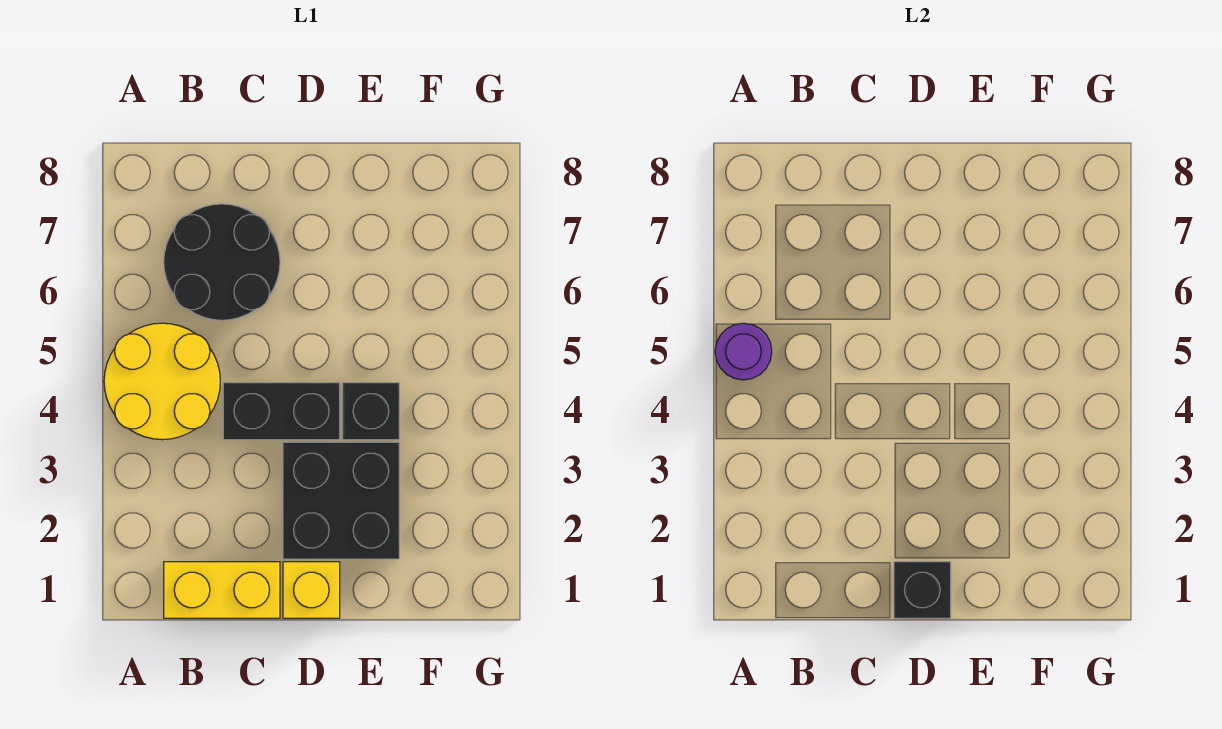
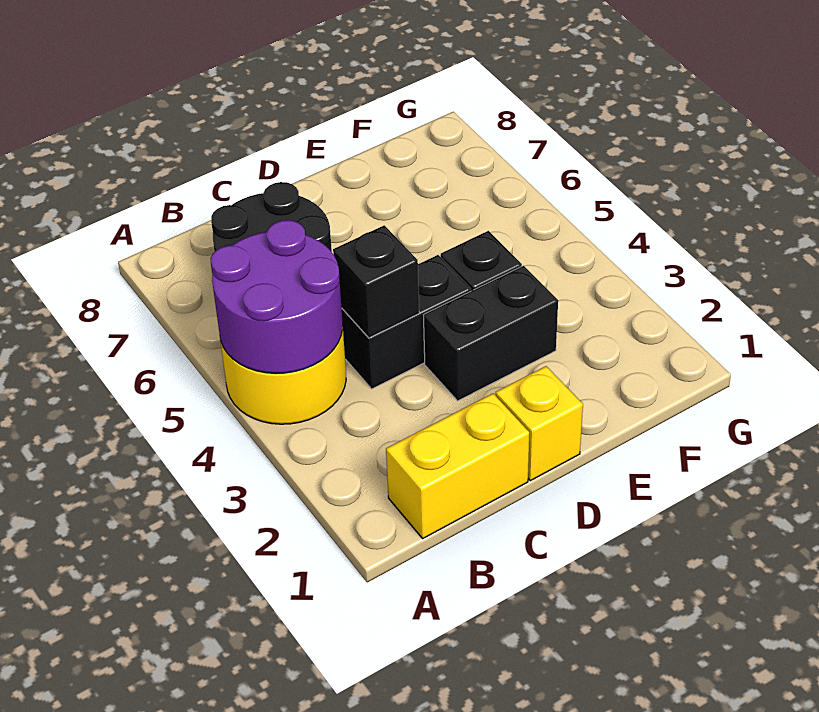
purple round brick A5 level 2 -> purple round brick A4:B5 level 2
black brick D1 level 2 -> black brick C4 level 2
black brick D2:E3 level 1 -> black brick D3:E3 level 1

